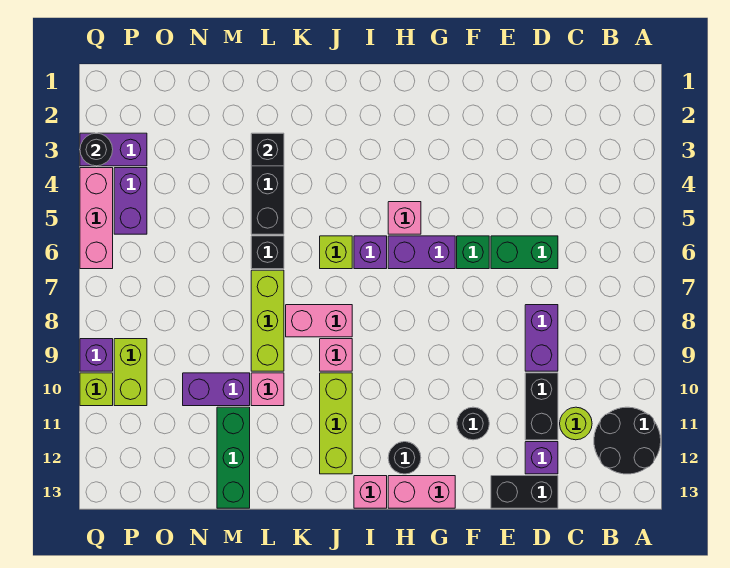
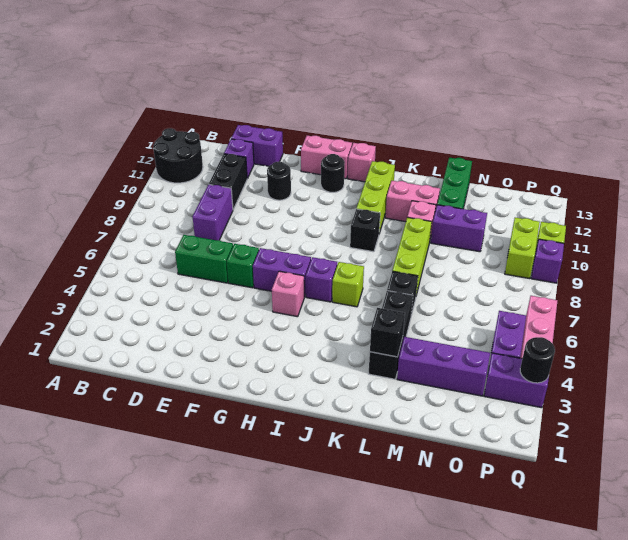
lime round brick C11 level 1 -> none
black brick D13:E13 level 1 -> purple brick D13:E13 level 1
pink brick J8:K8 level 1 -> pink brick K11:L11 level 1
pink brick J9 level 1 -> black brick J9 level 1
none -> purple brick M3:O3 level 1

